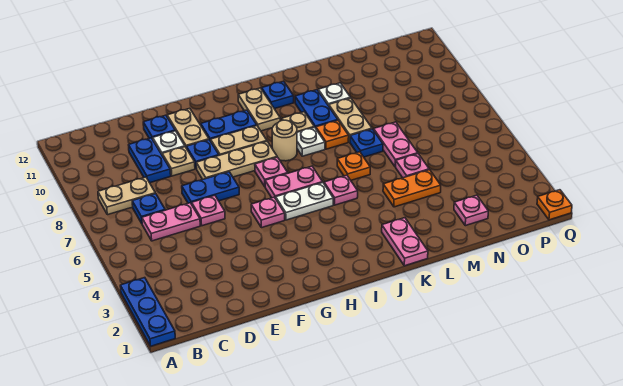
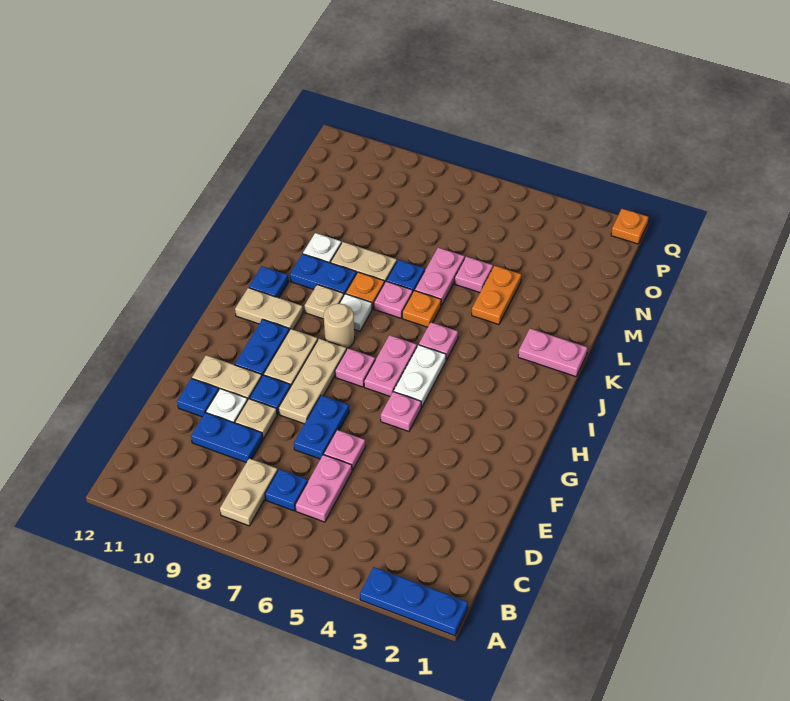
pink plate M6:M7 level 1 -> pink plate L6:M6 level 1
pink plate N2 level 1 -> pink plate K7 level 1

